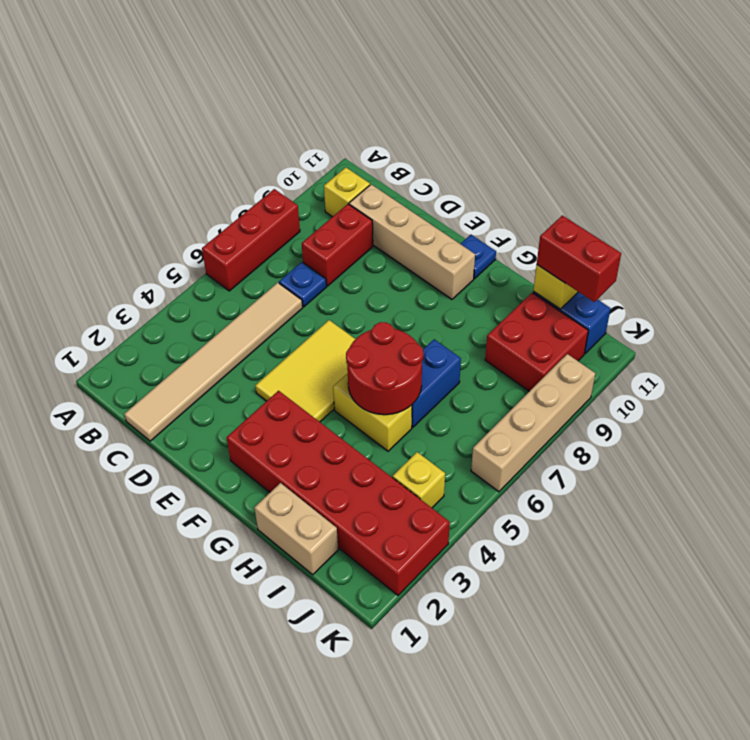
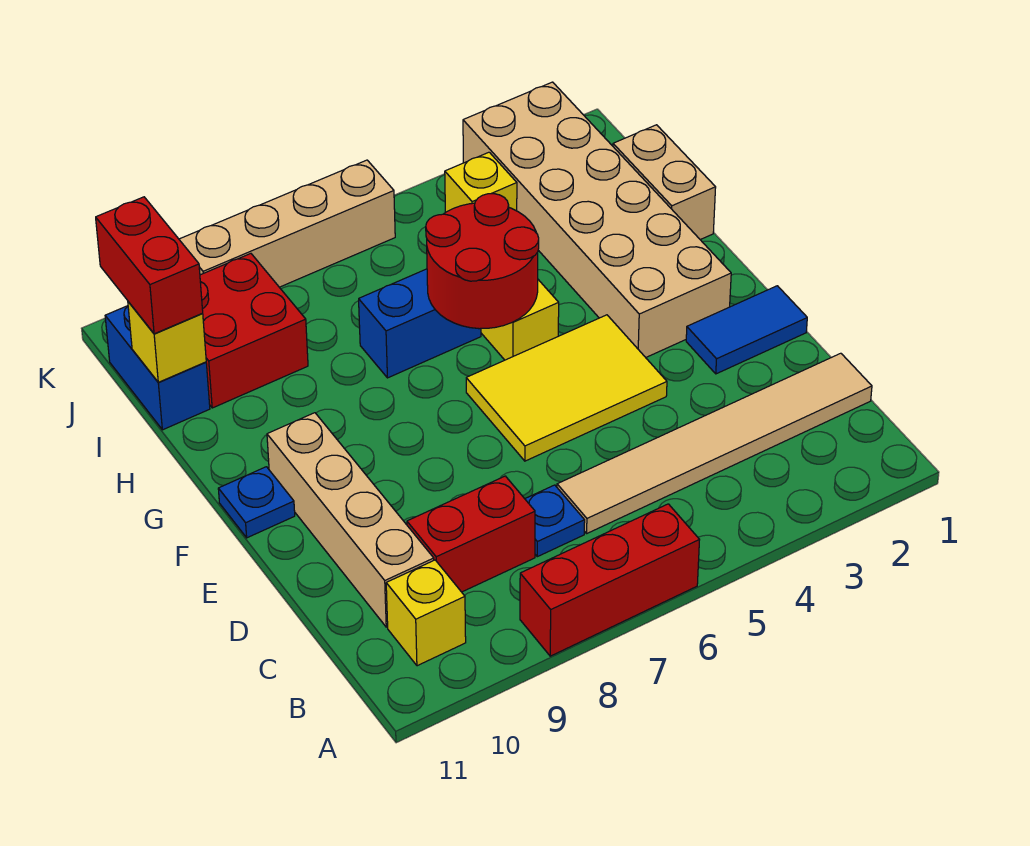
none -> blue tile E1:E2 level 1
red brick F2:K3 level 1 -> tan brick F2:K3 level 1

